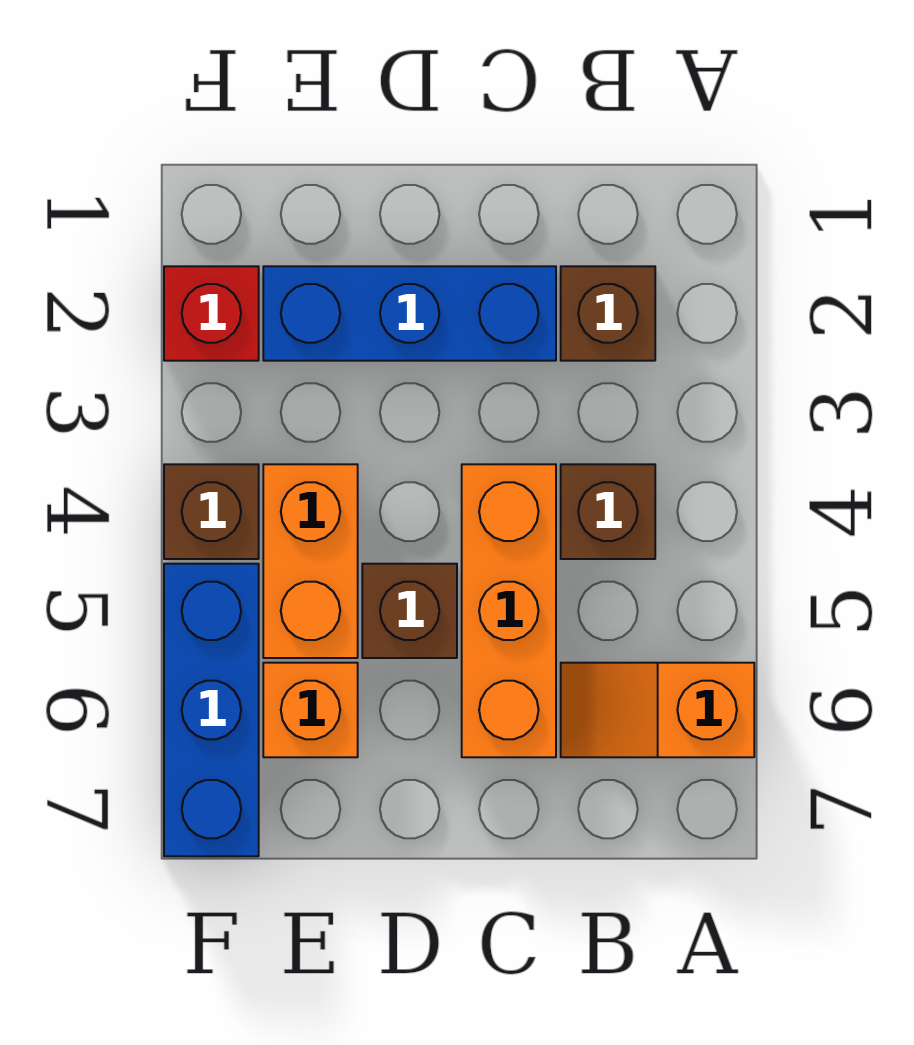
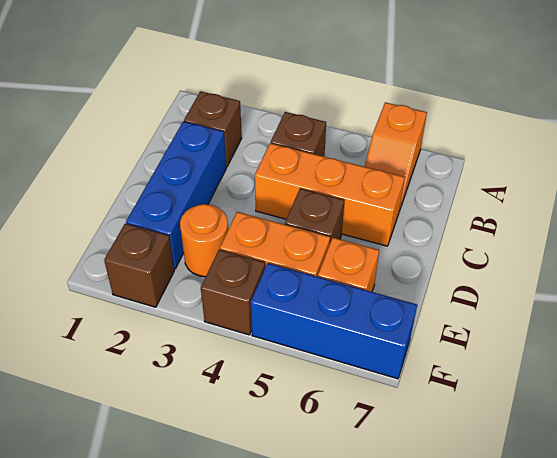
none -> orange round brick E3 level 1
red brick F2 level 1 -> brown brick F2 level 1

